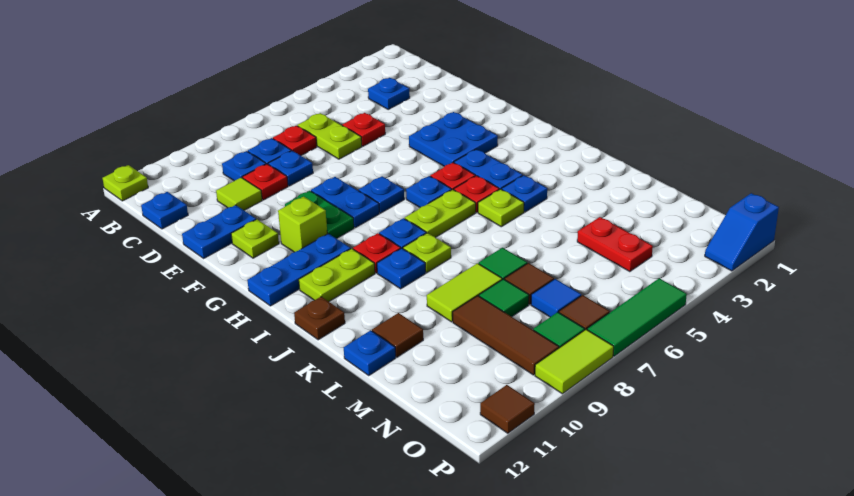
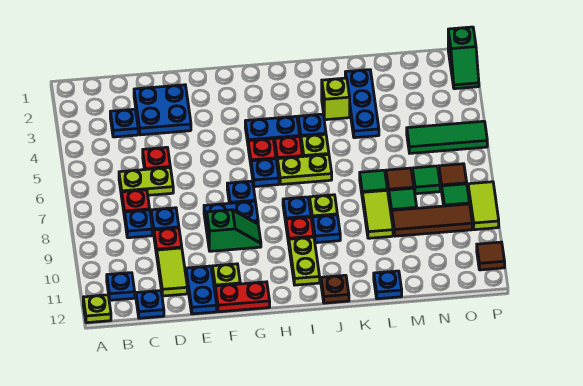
blue plate C9 level 1 -> blue plate B11 level 1
lime tile D10 level 1 -> lime tile D10:D11 level 1
blue plate F3:G4 level 1 -> blue plate D2:E3 level 1
green plate F9:G9 level 1 -> green slope F9:G9 level 1 top F
lime brick G10 level 1 -> lime brick K3 level 1
blue plate H10:H12 level 1 -> blue plate L2:L4 level 1
lime plate I6:I7 level 1 -> lime plate I6:J6 level 1
brown tile L11 level 1 -> none
red plate M4:N4 level 1 -> red plate F12:G12 level 1
blue tile N7 level 1 -> green tile N7 level 1
blue slope P1:P2 level 1 top 1 -> green slope P1:P2 level 1 top 1
green tile P5:P7 level 1 -> green tile N5:P5 level 1

